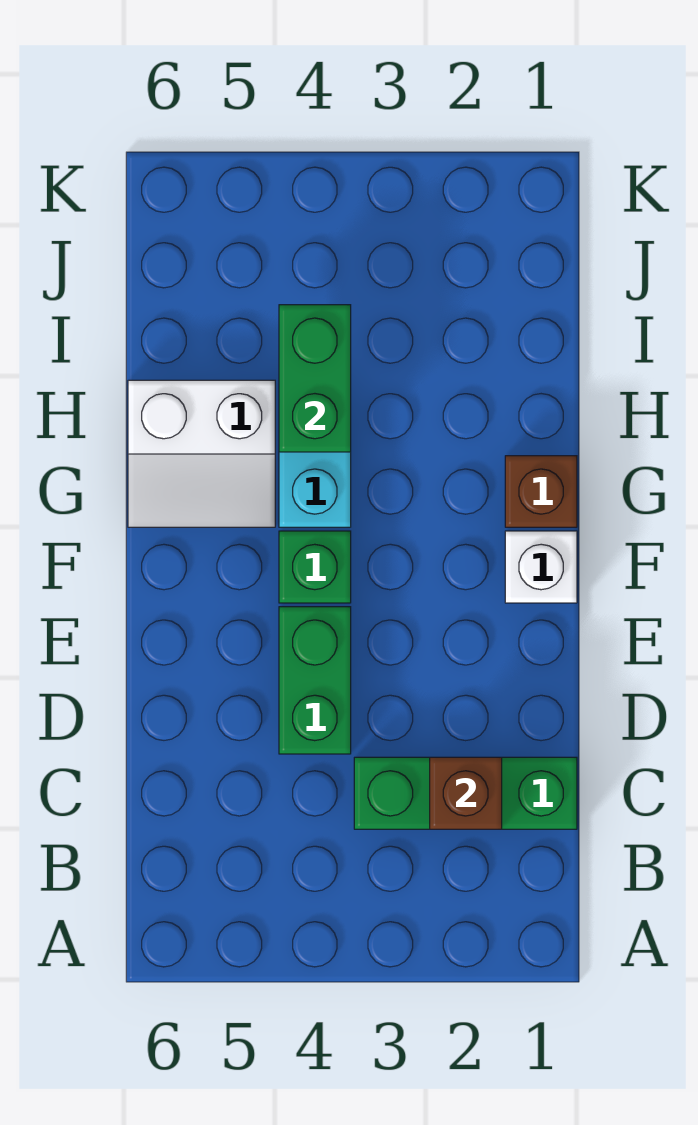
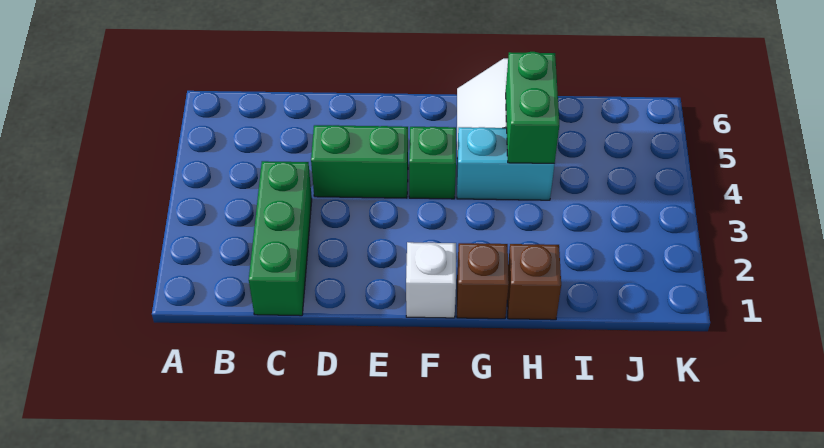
brown brick C2 level 2 -> brown brick H1 level 1
green brick H4:I4 level 2 -> green brick H4:H5 level 2

